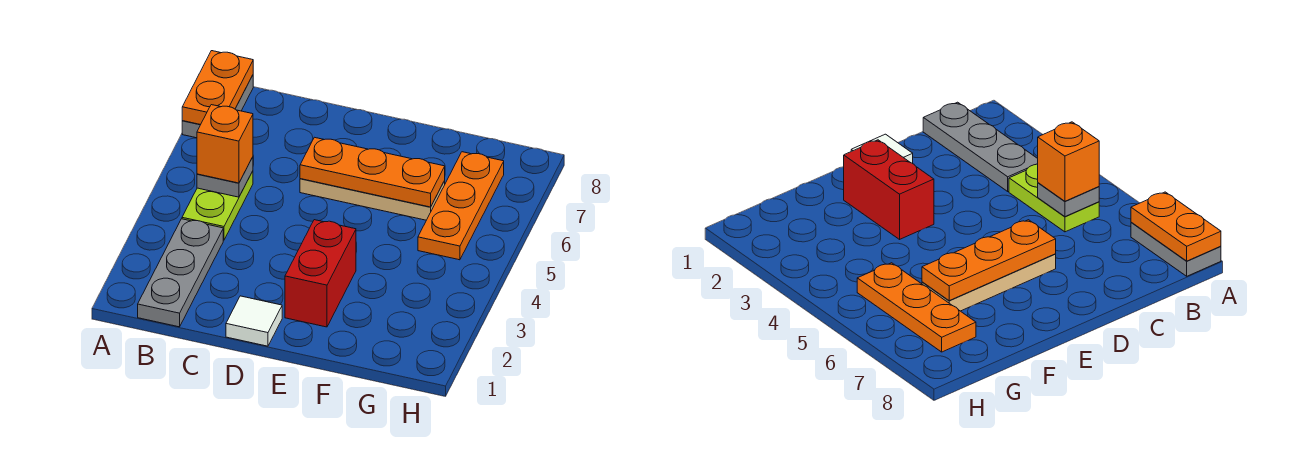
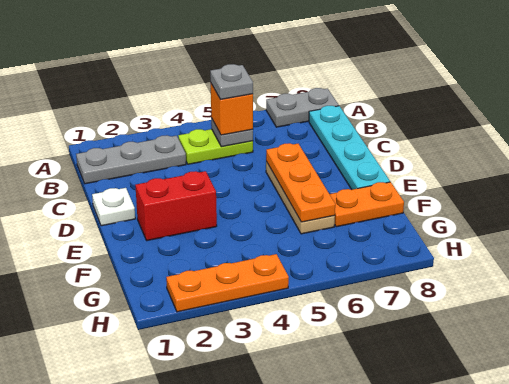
orange plate A7:A8 level 2 -> orange plate F7:F8 level 1
none -> grey plate B5 level 4
none -> cyan plate B8:E8 level 1
white tile D1 level 1 -> white plate D1 level 1
orange plate G5:G7 level 1 -> orange plate H2:H4 level 1

